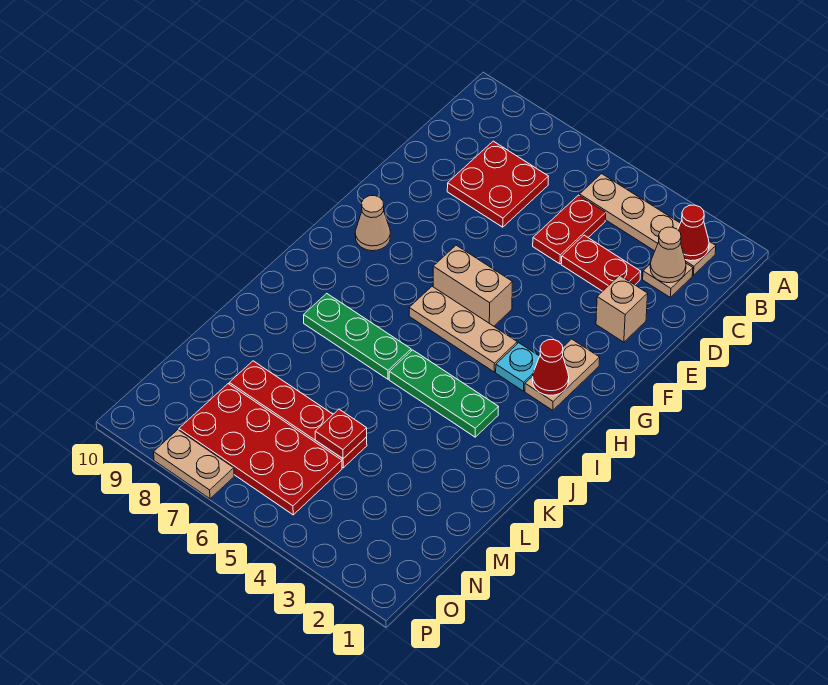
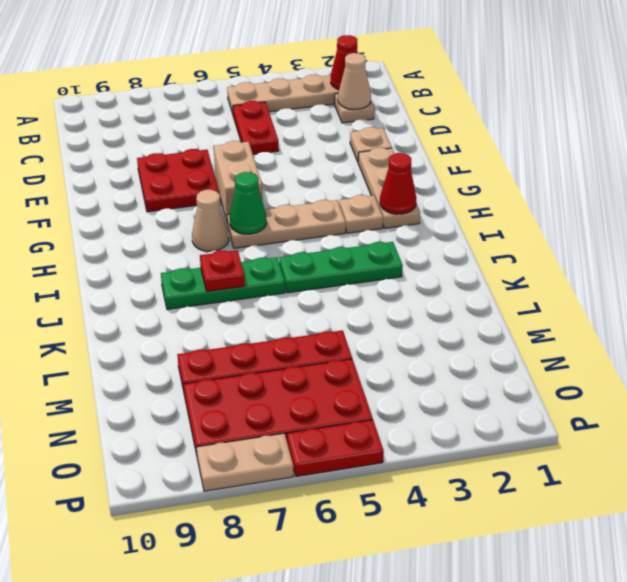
red plate C7:D8 level 1 -> red plate E7:F8 level 1
red plate D3:D4 level 1 -> red plate P5:P6 level 1
tan brick E2 level 1 -> tan plate E2 level 1
tan plate G2:H2 level 1 -> tan plate F2:H2 level 1
tan brick G5:G6 level 1 -> tan brick F6:G6 level 1
tan cone G9 level 1 -> tan cone H7 level 1
cyan plate H3 level 1 -> tan plate H3 level 1
none -> green cone H6 level 2
red plate M5 level 2 -> red plate J7 level 2

